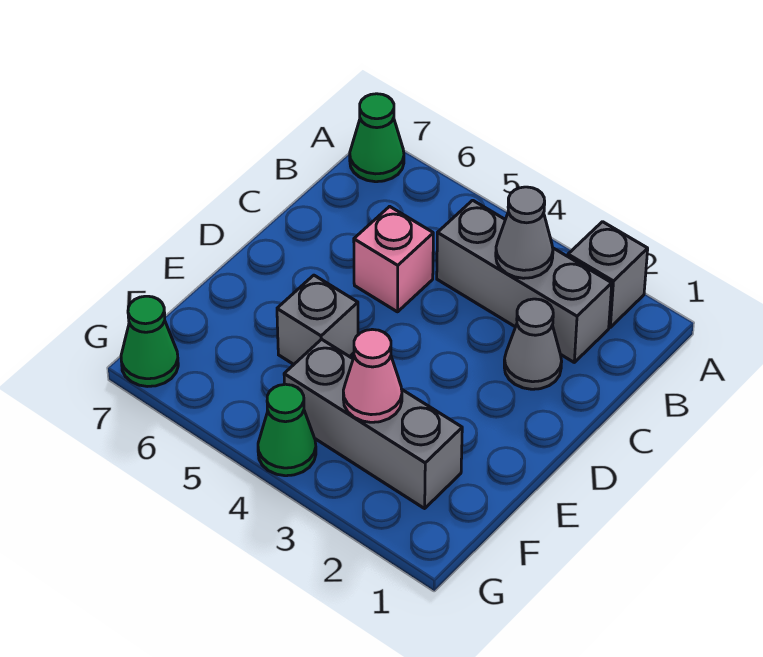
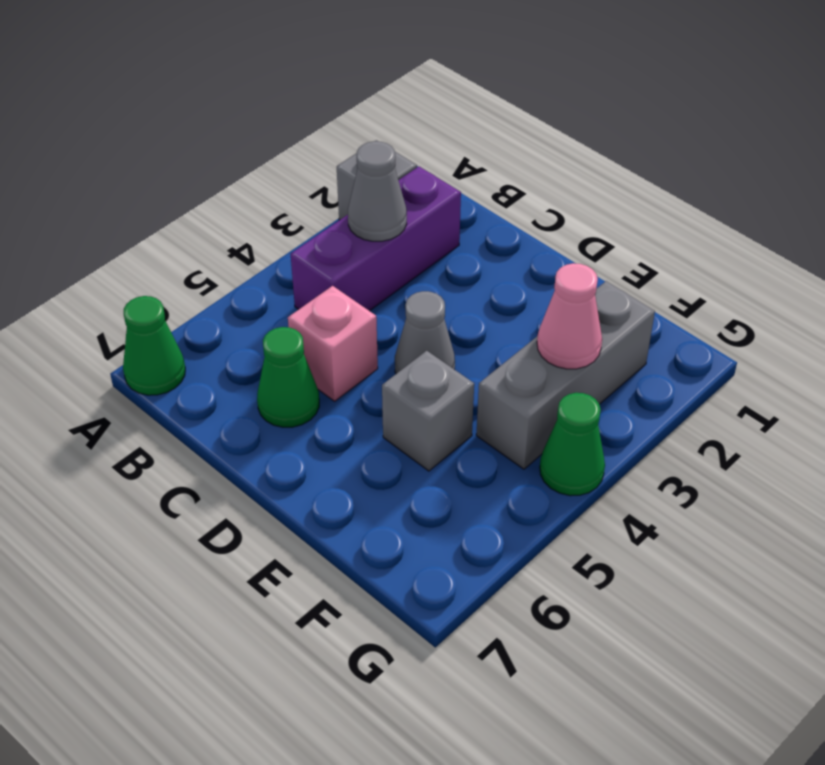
grey brick B2:B4 level 1 -> purple brick B2:B4 level 1
grey cone C2 level 1 -> grey cone D4 level 1
green cone G7 level 1 -> green cone C6 level 1

